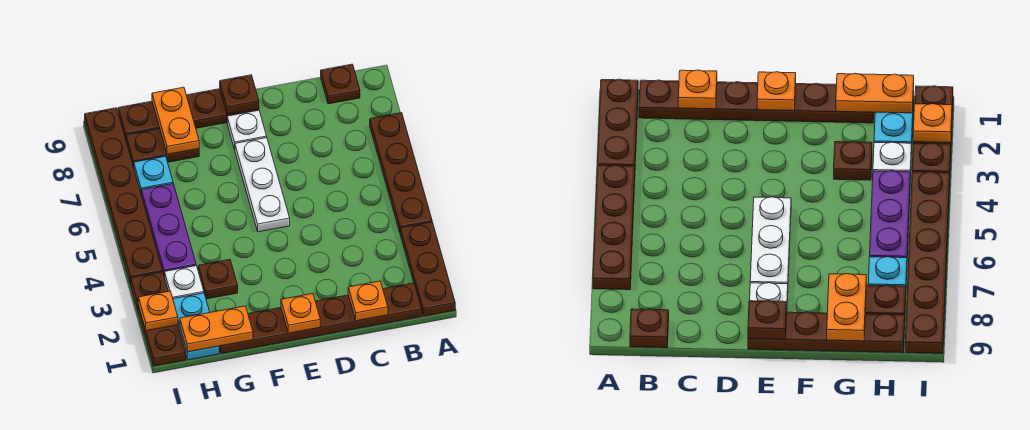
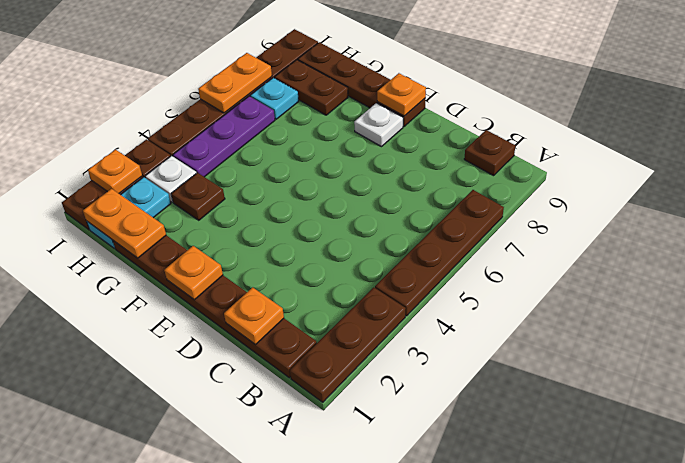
white plate E5:E7 level 1 -> none
brown plate E9 level 2 -> orange plate E9 level 2
orange plate G8:G9 level 2 -> orange plate I6:I7 level 2

